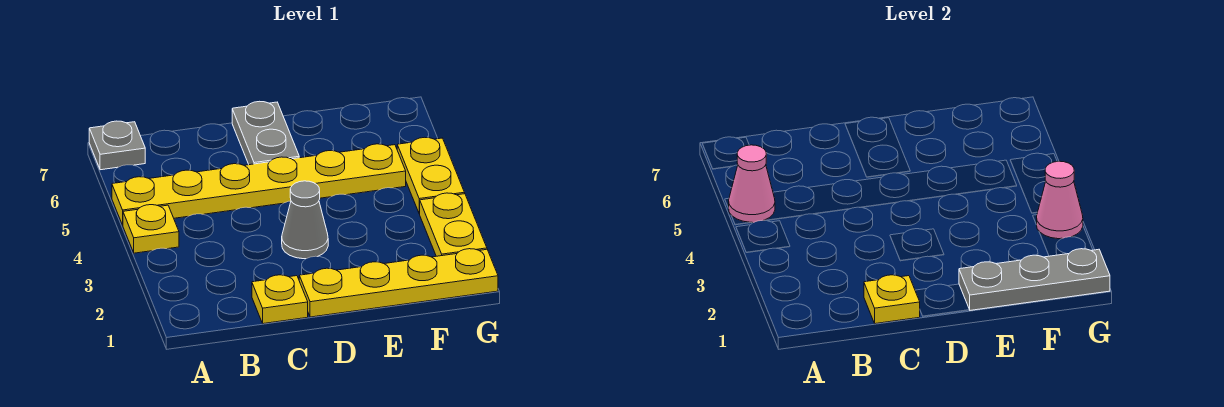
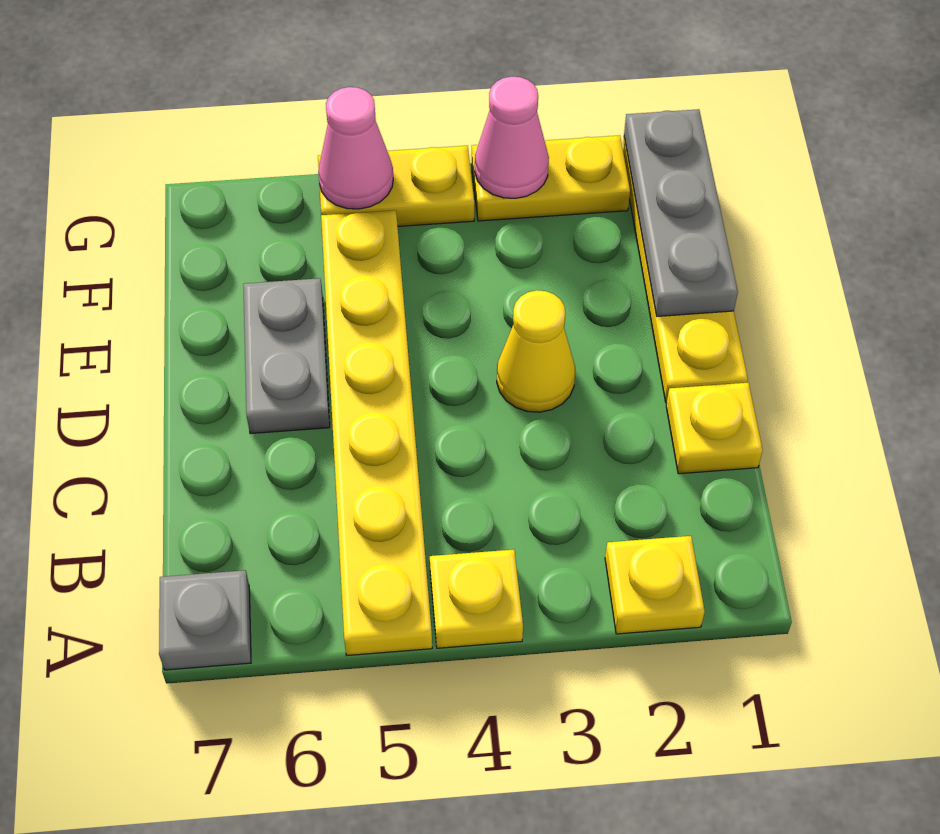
pink cone A5 level 2 -> pink cone G5 level 2
yellow plate C1 level 2 -> yellow plate A2 level 1
grey cone D3 level 1 -> yellow cone D3 level 1
grey plate D6:D7 level 1 -> grey plate D6:E6 level 1

